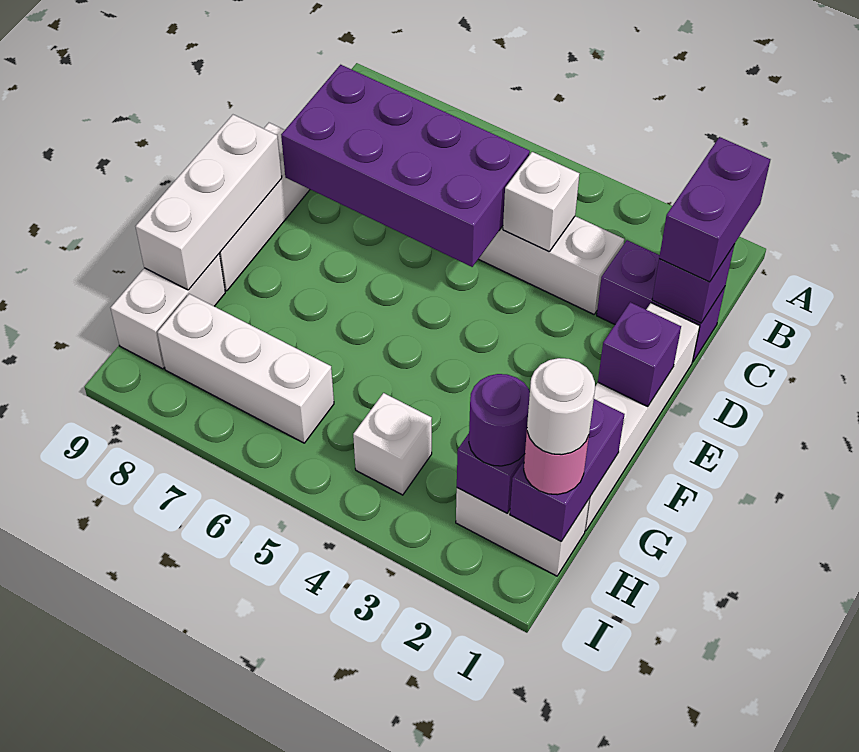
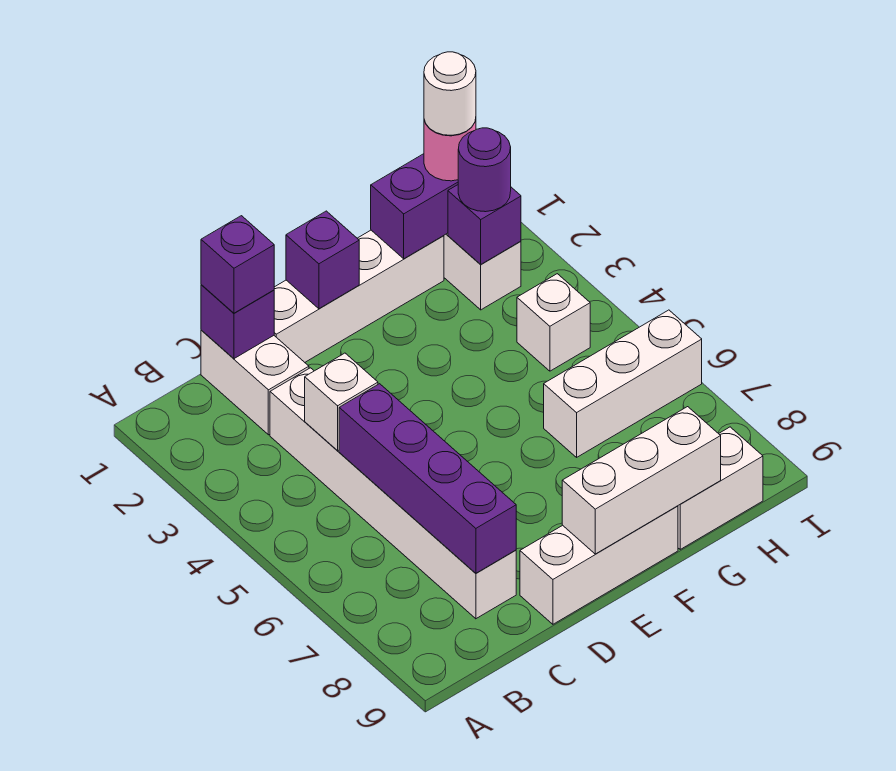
purple brick B1:C1 level 3 -> purple brick C1 level 3
purple brick C1:C2 level 1 -> white brick C1:C2 level 1
purple brick C5:D8 level 2 -> purple brick C5:C8 level 2
white brick H6:H8 level 1 -> white brick G6:I6 level 1

